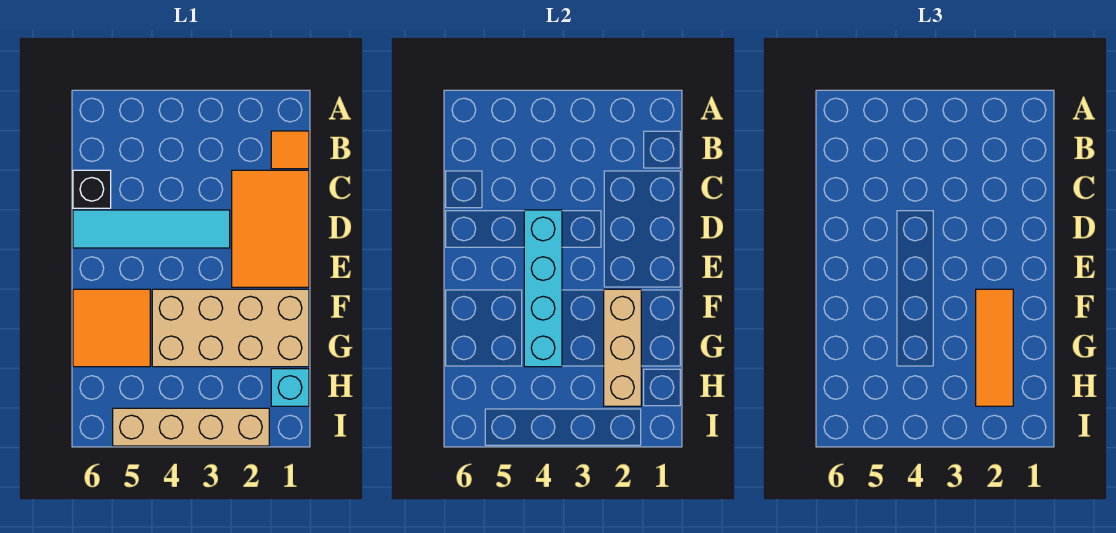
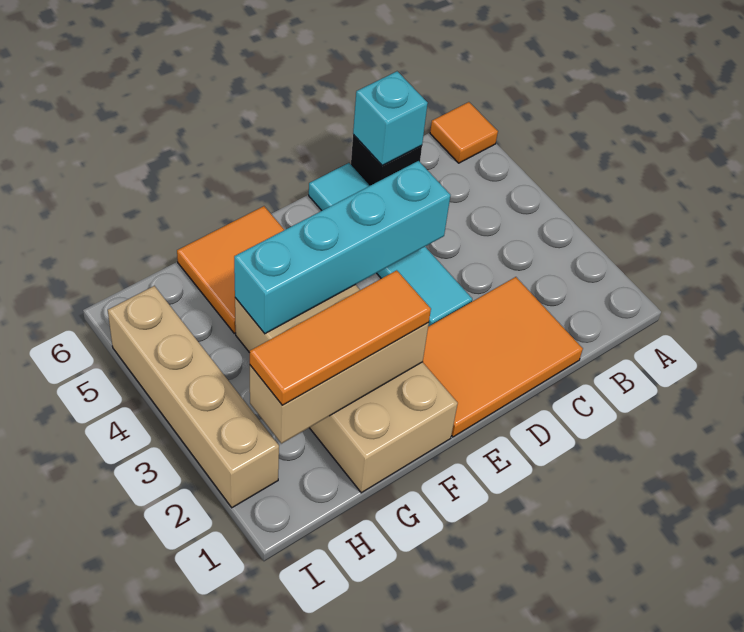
orange tile B1 level 1 -> orange tile A6 level 1
cyan brick H1 level 1 -> cyan brick C6 level 2

